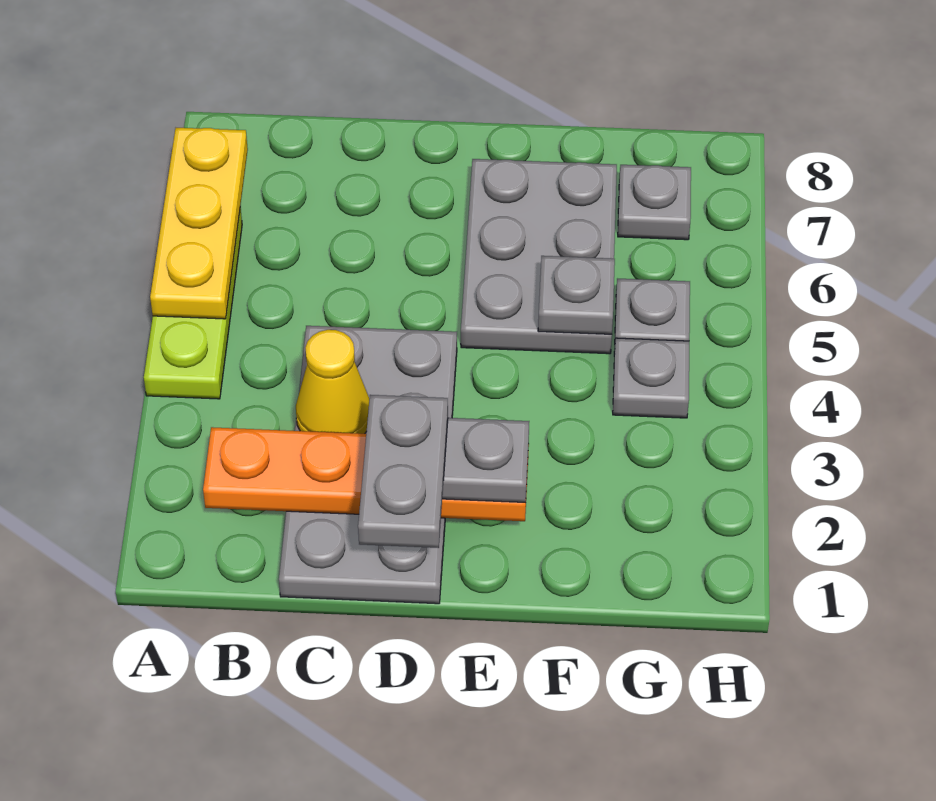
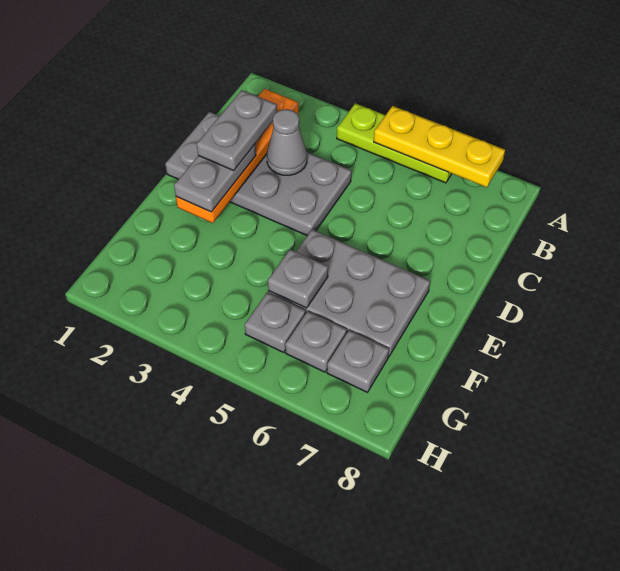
yellow cone C3 level 2 -> grey cone C3 level 2
grey plate D1:D2 level 4 -> grey plate C2:D2 level 4
grey plate G4 level 1 -> grey plate G6 level 1

